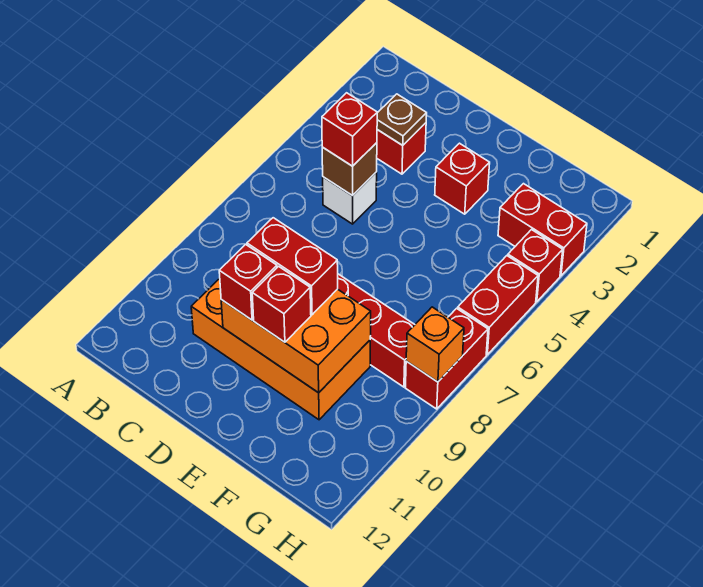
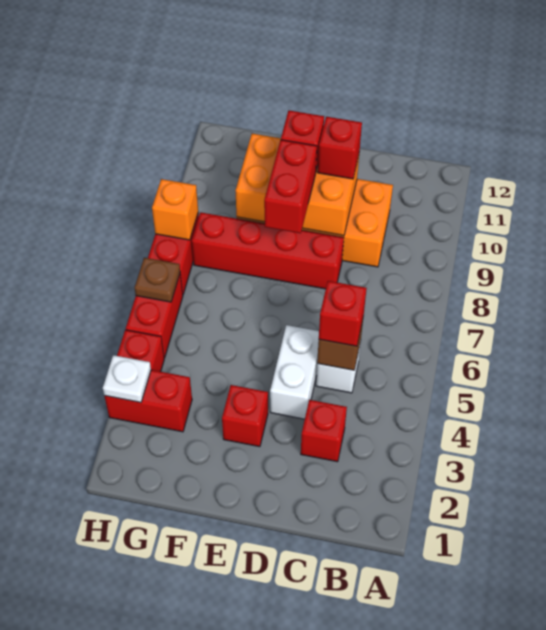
brown plate C3 level 2 -> brown plate H6 level 2
none -> white brick D4:D5 level 1
red brick D9:E9 level 3 -> red brick E8:E9 level 3
none -> white plate H3 level 2

